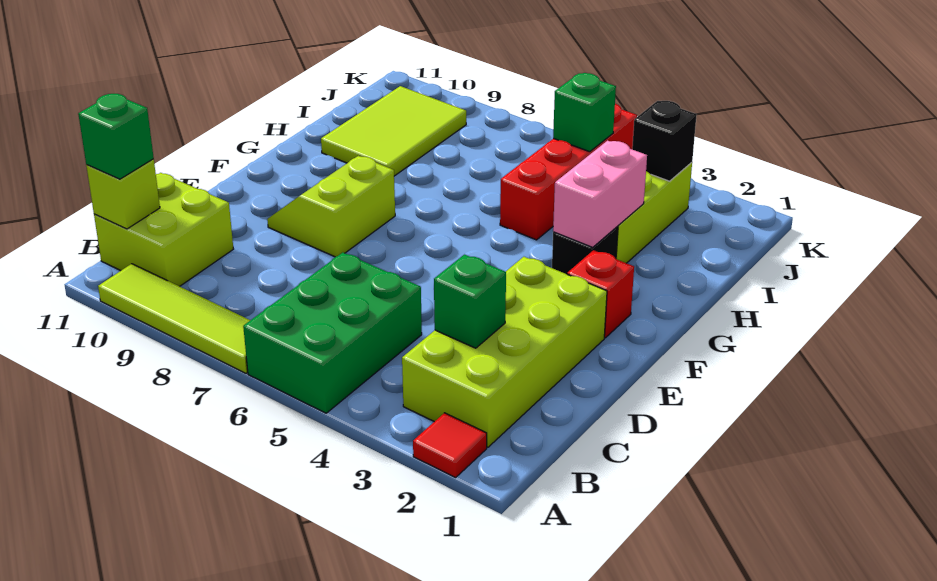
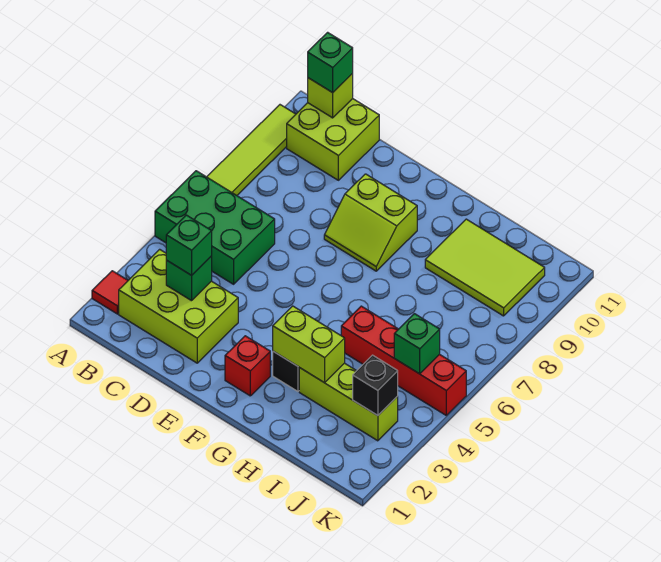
lime brick B2:E3 level 1 -> lime brick B2:D3 level 1
none -> green brick C3 level 3
lime slope E8:F9 level 1 top 8 -> lime slope E8:F9 level 1 top 9
pink brick G3:H3 level 2 -> lime brick G3:H3 level 2

